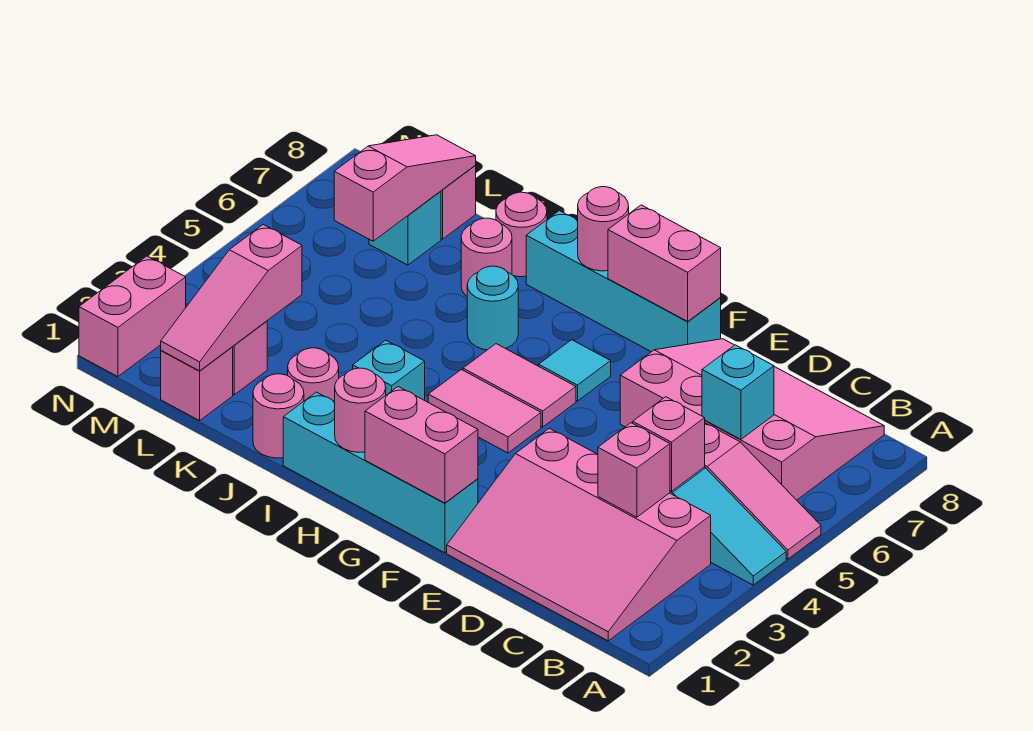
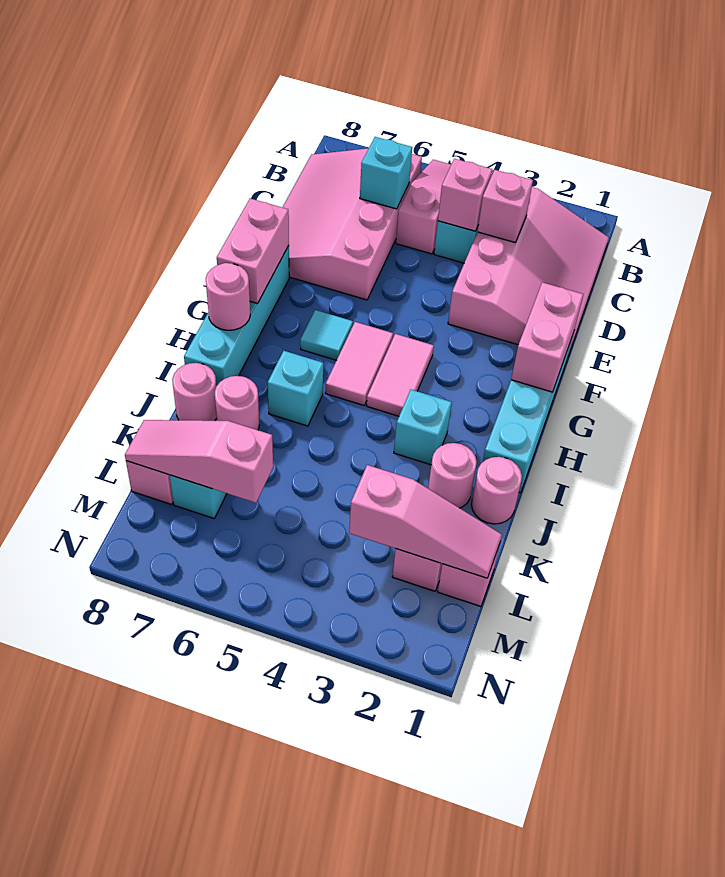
pink round brick H1 level 2 -> none
cyan round brick I6 level 1 -> cyan brick I6 level 1
pink brick N1:N2 level 1 -> none

